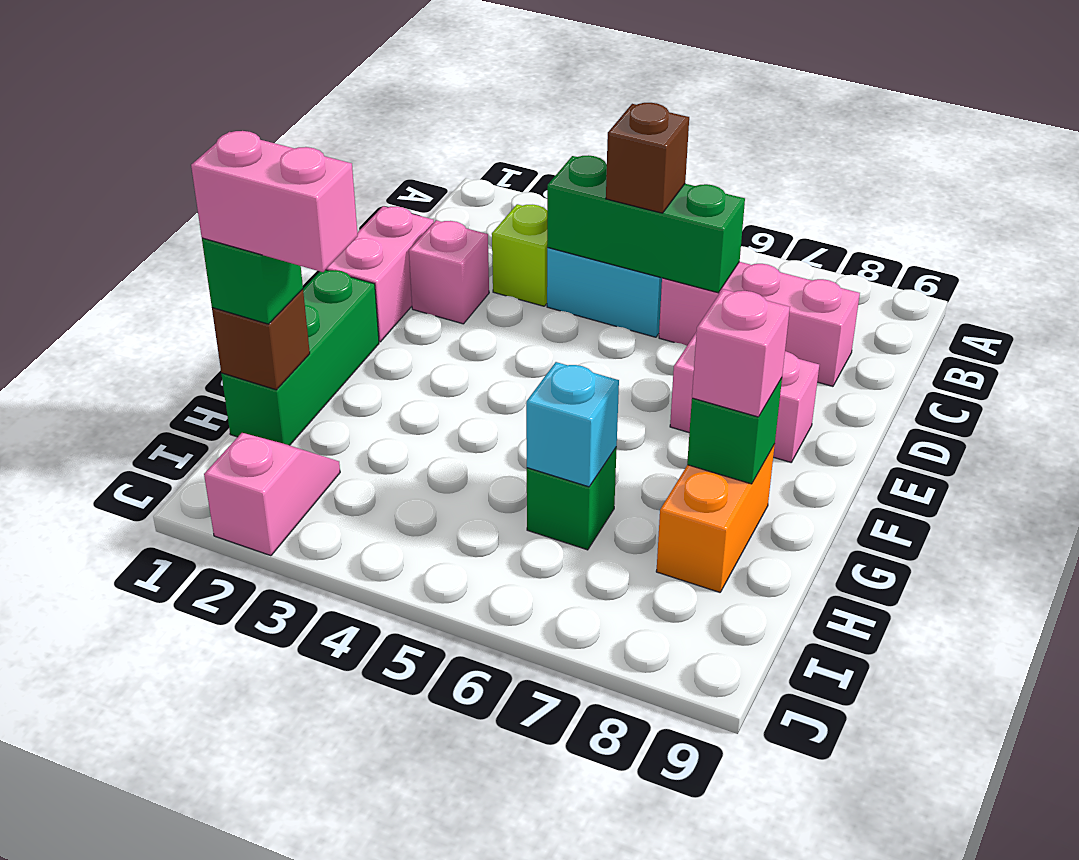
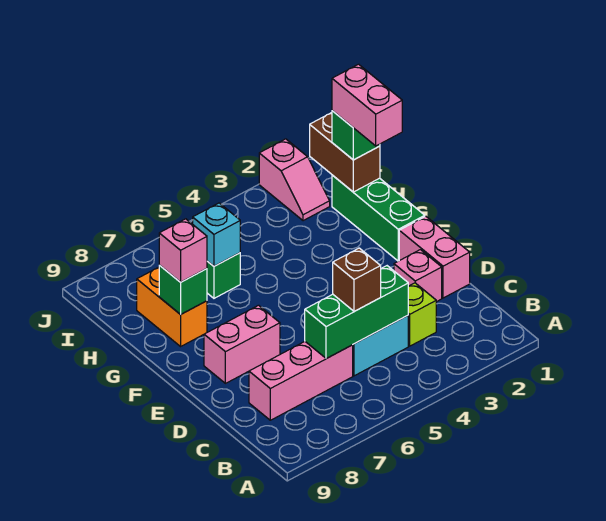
brown brick H1 level 2 -> brown brick H1:I1 level 2
pink brick H1:H2 level 4 -> pink brick G1:H1 level 4

